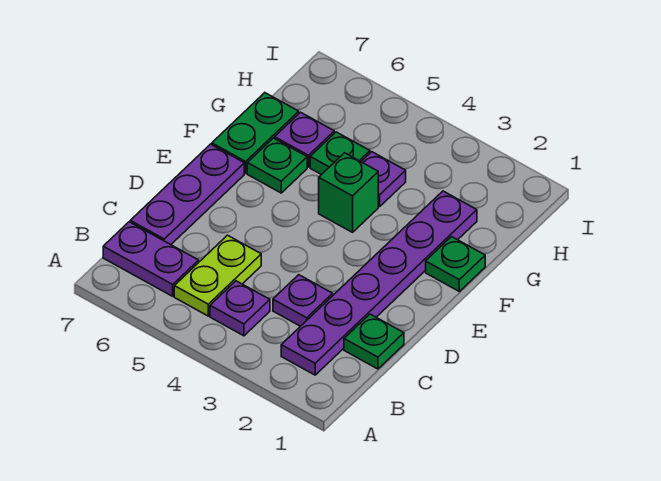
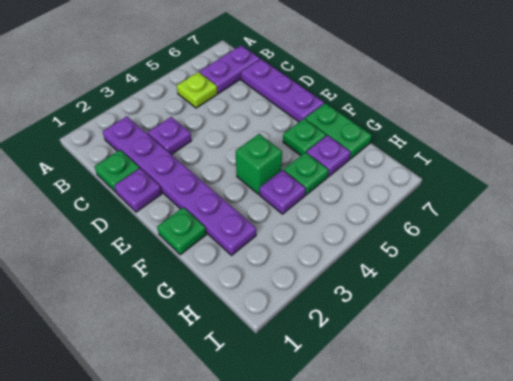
purple plate B4 level 1 -> purple plate D1 level 1
lime plate B5:C5 level 1 -> lime plate B5 level 1

